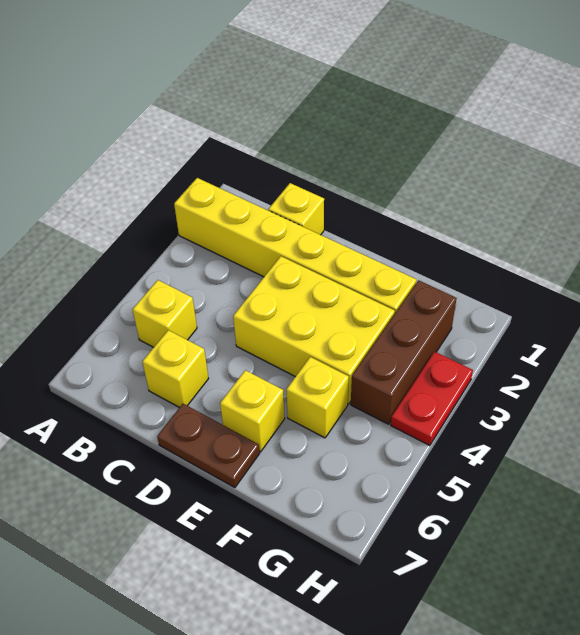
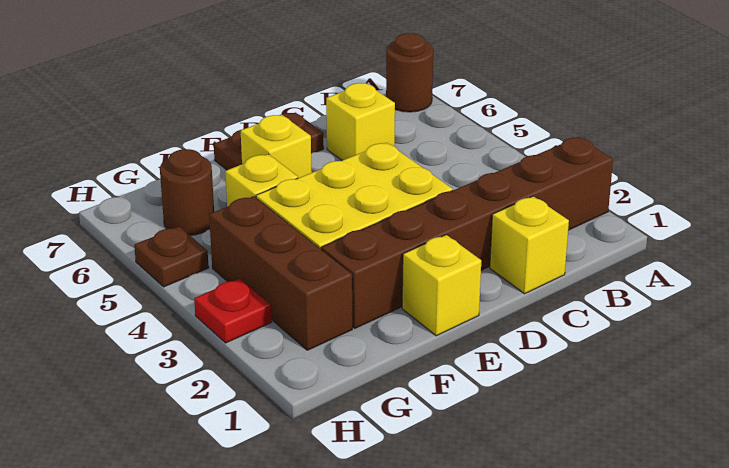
yellow brick A2:F2 level 1 -> brown brick A2:F2 level 1
none -> brown round brick A7 level 1
yellow brick B5 level 1 -> yellow brick E1 level 1
none -> brown round brick G6 level 1
red plate H3:H4 level 1 -> red plate H3 level 1
none -> brown plate H5 level 1

